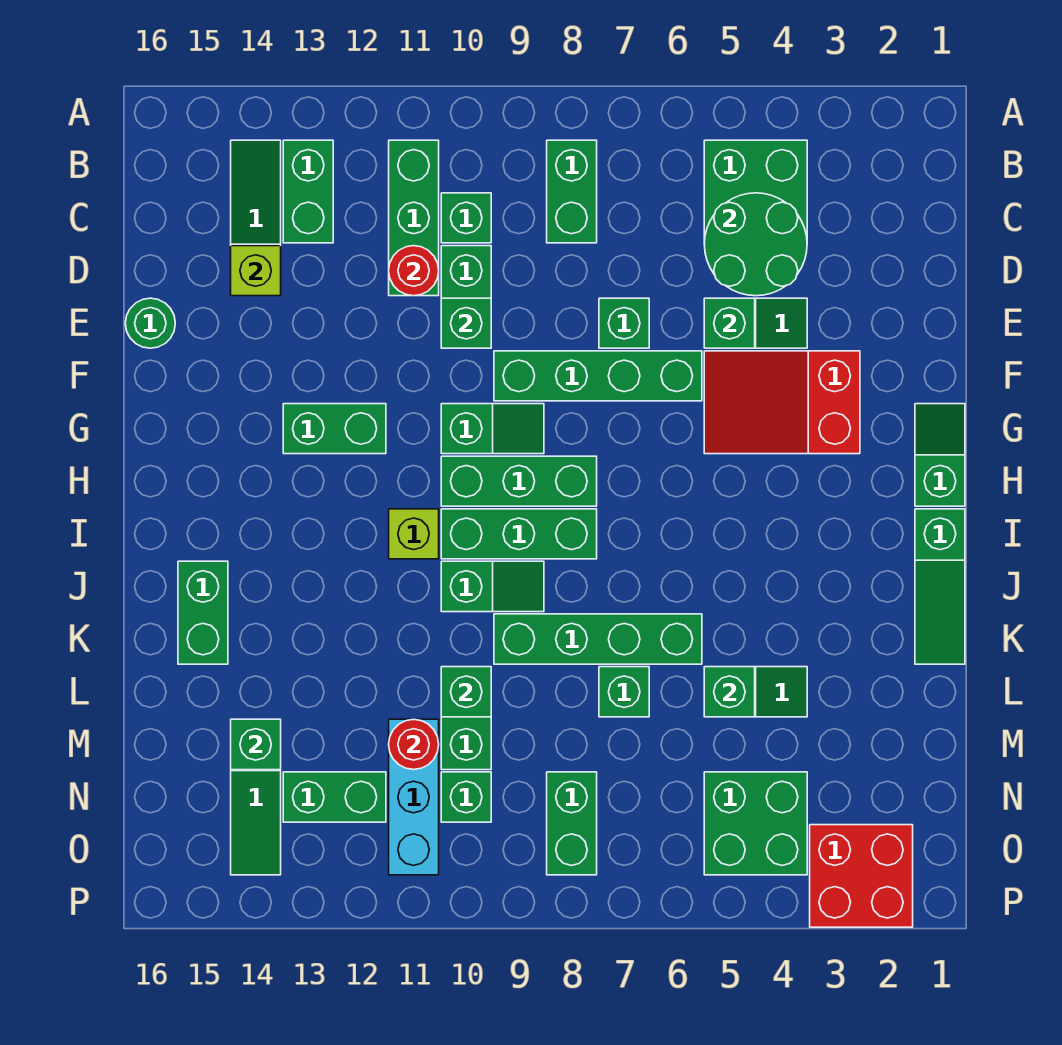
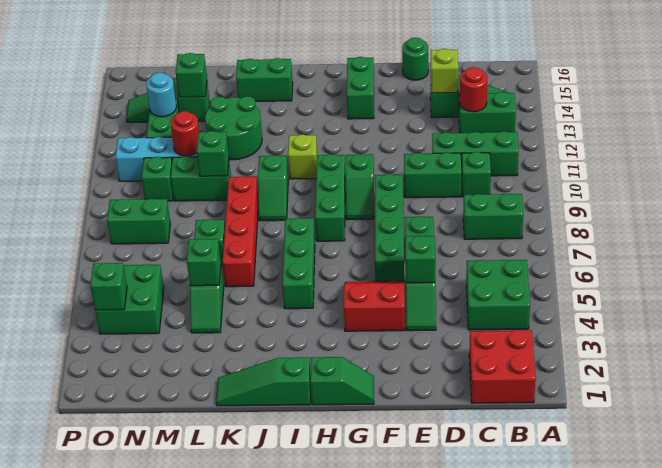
green round brick C4:D5 level 2 -> green round brick K12:L13 level 1
red round brick D11 level 2 -> red round brick C13 level 2
green brick E10 level 2 -> green brick O4 level 2
red slope F3:G5 level 1 top 3 -> red slope F4:G5 level 1 top 4
green brick G12:G13 level 1 -> green brick G14:G15 level 1
green brick I8:I10 level 1 -> green brick I5:I7 level 1
green brick K6:K9 level 1 -> red brick K6:K9 level 1
none -> cyan round brick N13 level 2
red brick O2:P3 level 1 -> red brick B1:C2 level 1

